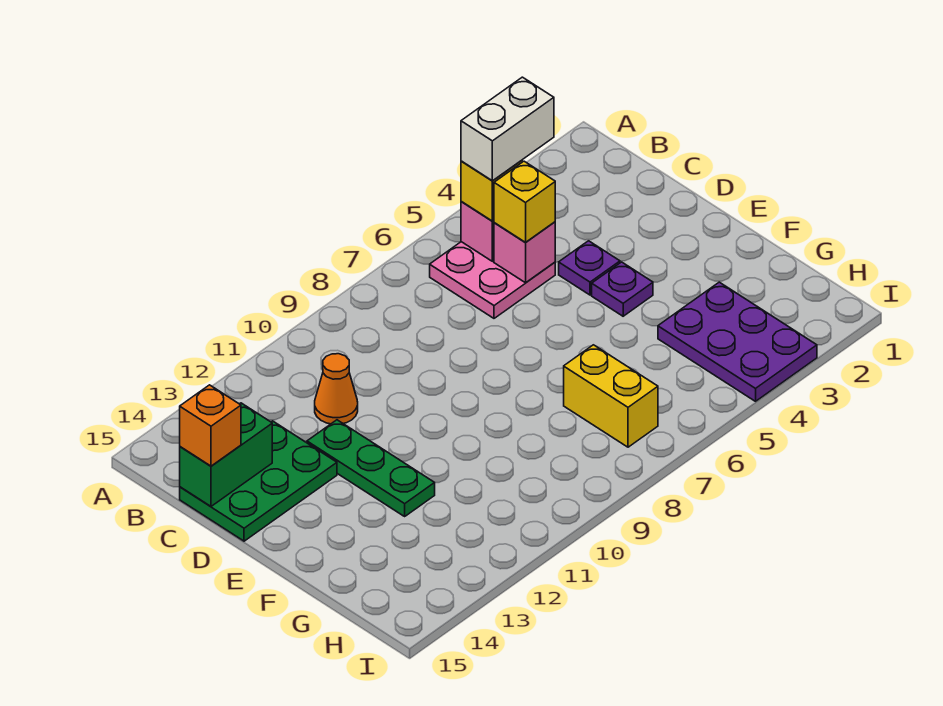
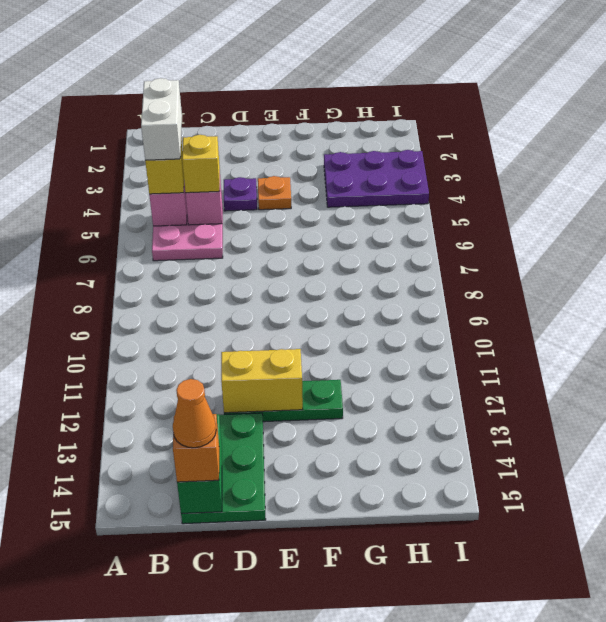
orange cone C11 level 1 -> orange cone C15 level 4
purple plate E4 level 1 -> orange plate E4 level 1
yellow brick G7:H7 level 1 -> yellow brick D12:E12 level 2

